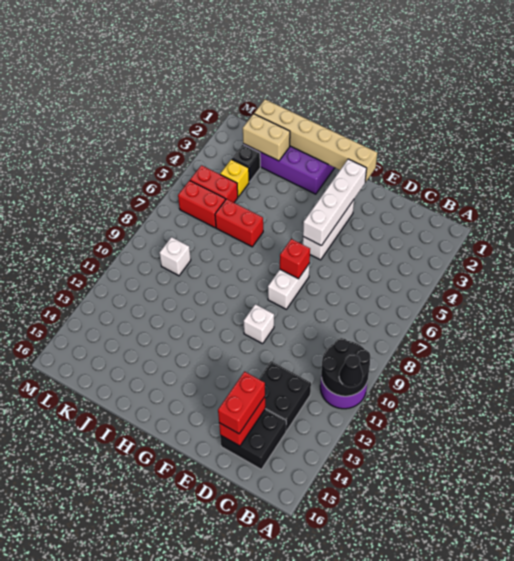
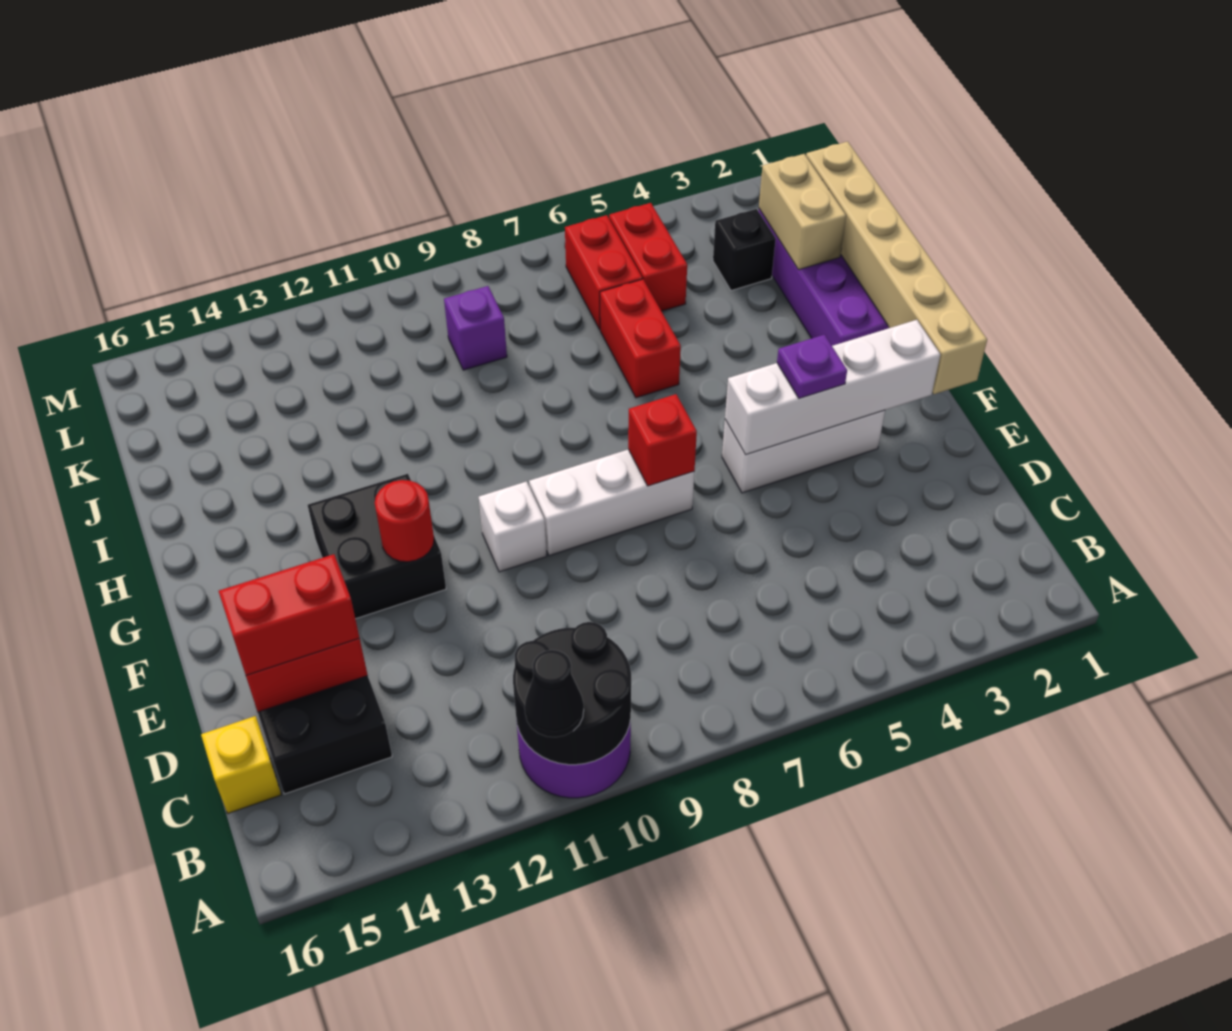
black brick C12:D13 level 1 -> black brick F12:G13 level 1
none -> purple plate F4 level 3
white brick F7:F8 level 1 -> white brick F7:F9 level 1
none -> red round brick F12 level 2
yellow brick K4 level 1 -> yellow brick C16 level 1
white brick K9 level 1 -> purple brick K9 level 1

